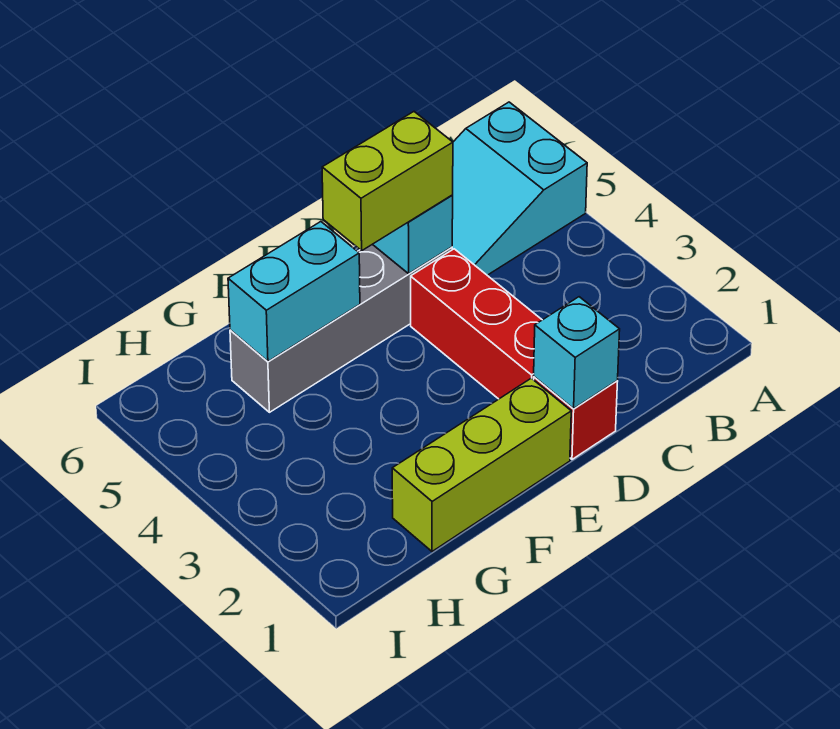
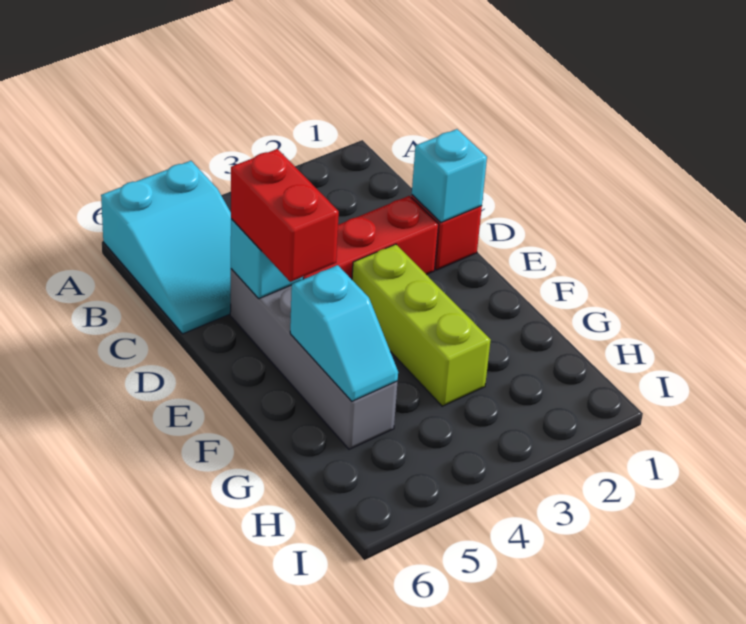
lime brick D5:E5 level 3 -> red brick D5:E5 level 3
lime brick E1:G1 level 1 -> lime brick E3:G3 level 1
cyan brick F5:G5 level 2 -> cyan slope F5:G5 level 2 top F

